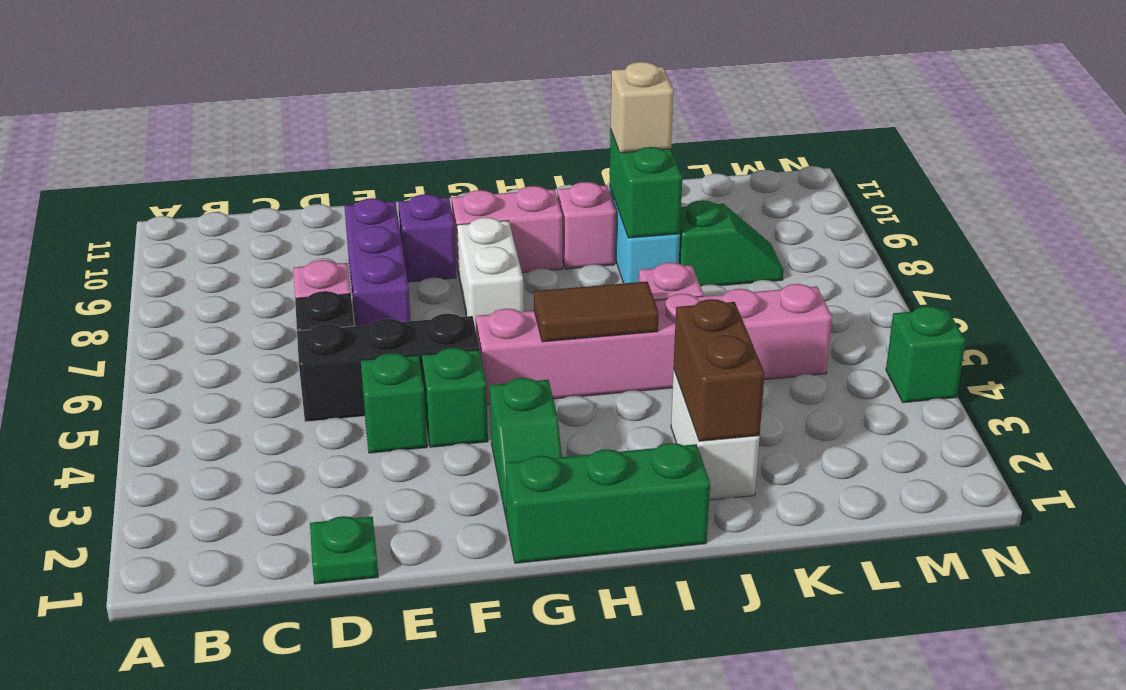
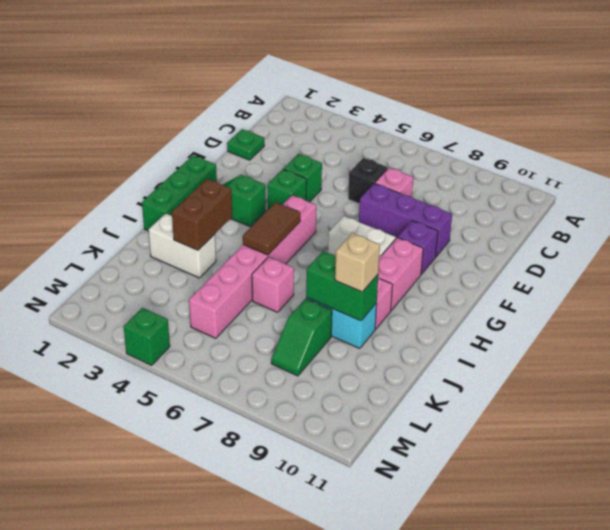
black brick D5:F5 level 1 -> none
brown brick J2:J3 level 2 -> brown brick I3:J3 level 2

